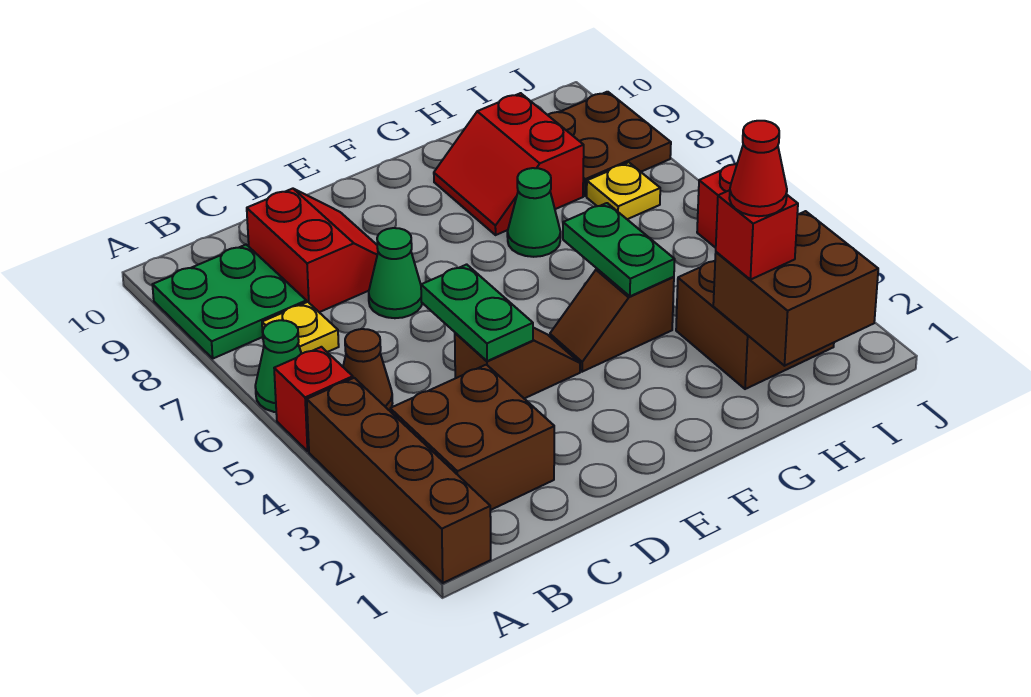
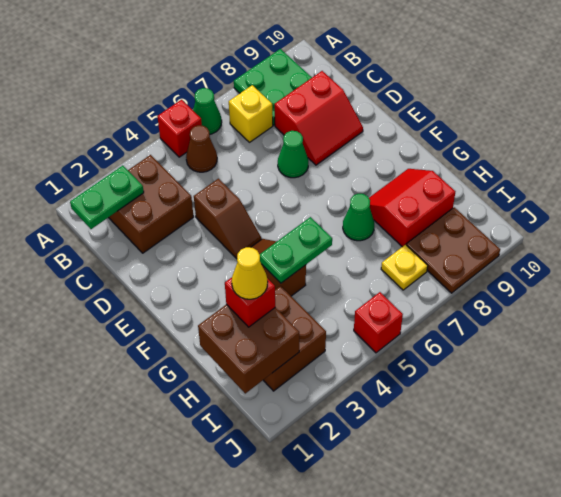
brown brick A1:A4 level 1 -> none
yellow plate B7 level 1 -> yellow brick B7 level 1
green plate D4:D5 level 2 -> green plate B1:B2 level 2
red cone H2 level 4 -> yellow cone H2 level 4

